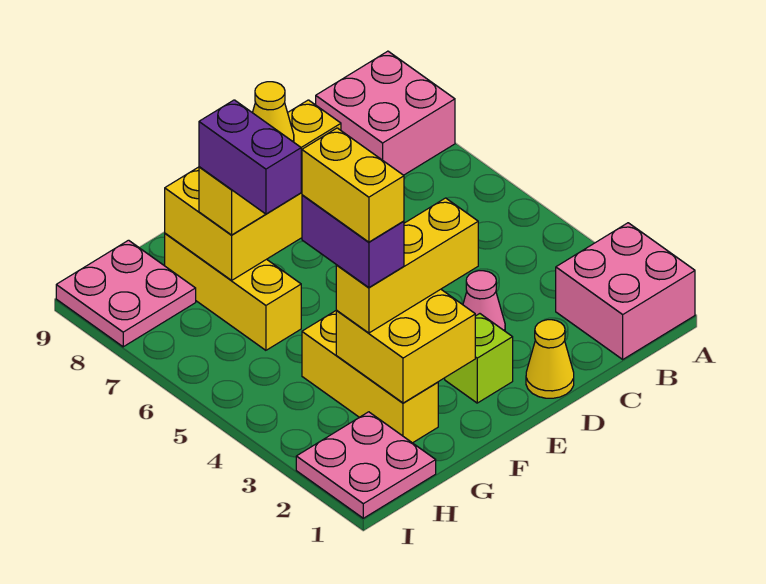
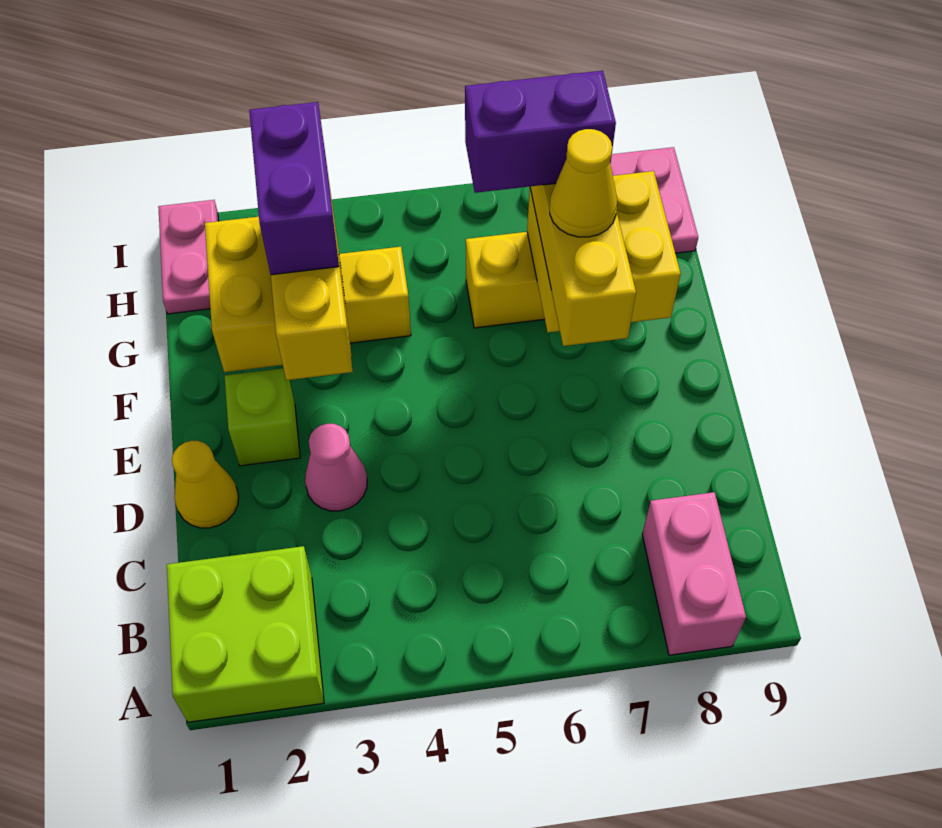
pink brick A1:B2 level 1 -> lime brick A1:B2 level 1
pink brick A8:B9 level 1 -> pink brick A8:B8 level 1
purple brick G3:G4 level 4 -> purple brick F3:G3 level 4
yellow brick G3:G4 level 5 -> none
pink plate H1:I2 level 1 -> pink plate H1:I1 level 1

